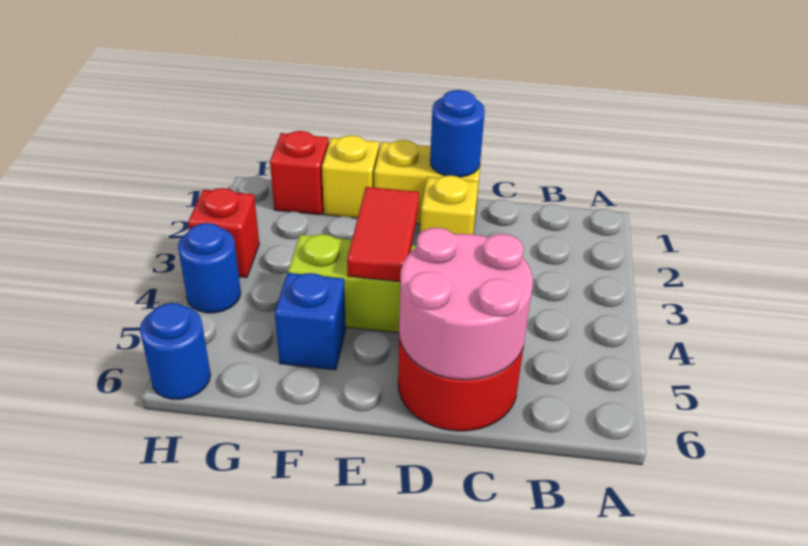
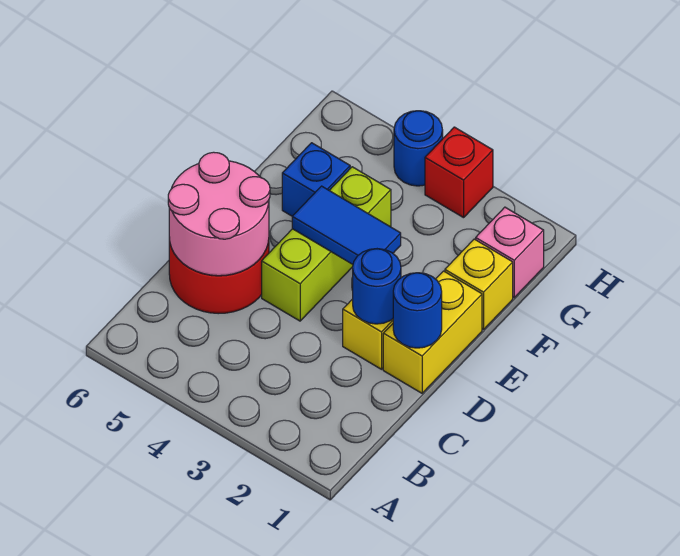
red tile E3:E4 level 2 -> blue tile E3:E4 level 2
red brick G1 level 1 -> pink brick G1 level 1
blue round brick H6 level 1 -> blue round brick D2 level 2

